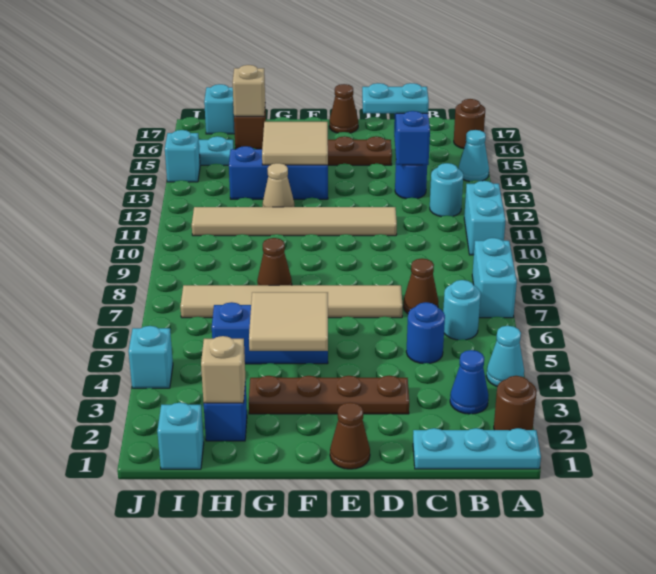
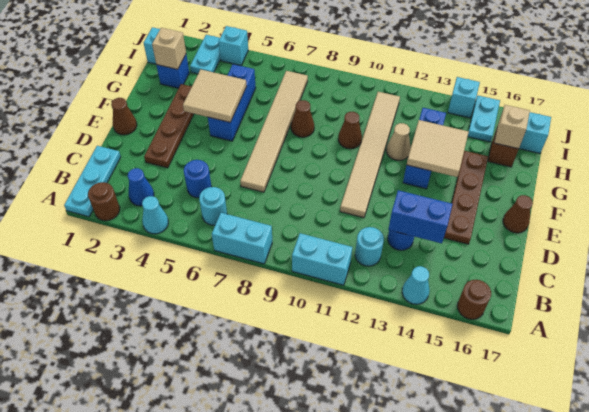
brown cone C7 level 1 -> brown cone G10 level 1
cyan plate C14:D14 level 3 -> cyan plate I3:J3 level 1

